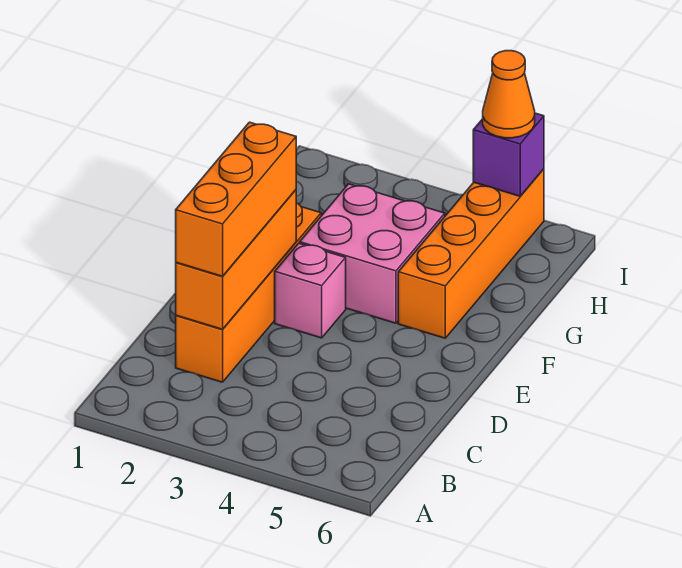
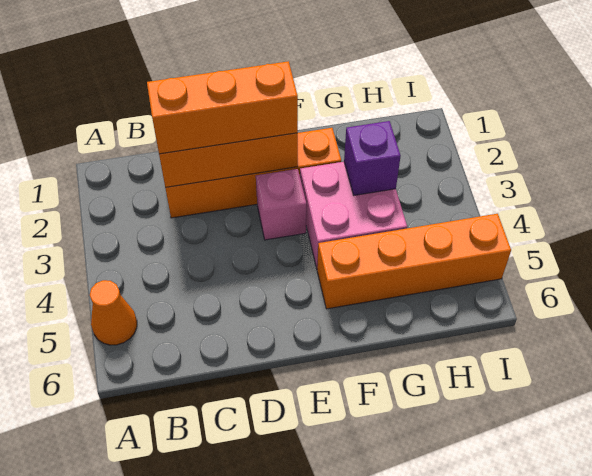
purple brick I5 level 2 -> purple brick G3 level 2
orange cone I5 level 3 -> orange cone A5 level 1

